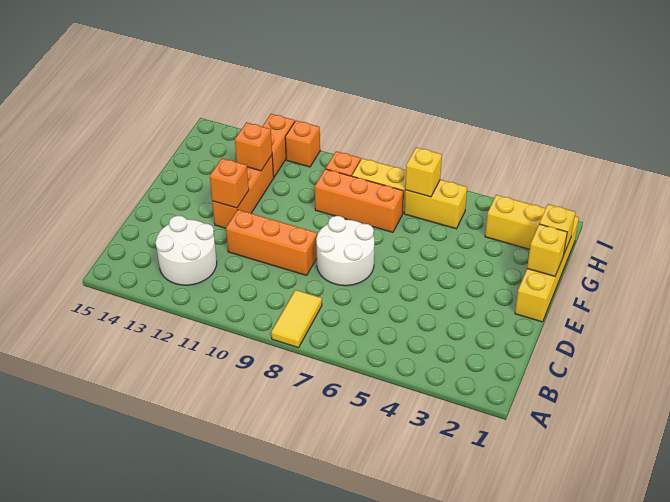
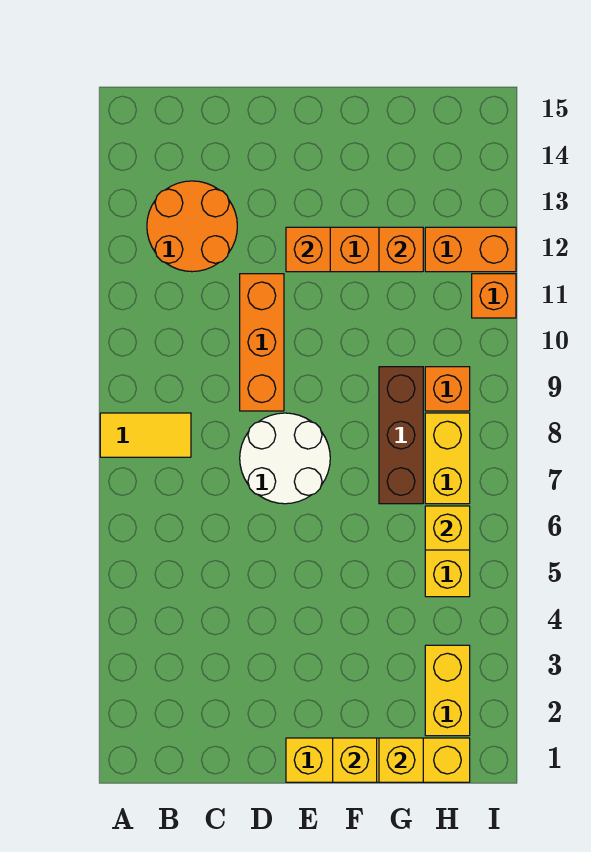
white round brick B12:C13 level 1 -> orange round brick B12:C13 level 1
orange brick G7:G9 level 1 -> brown brick G7:G9 level 1

